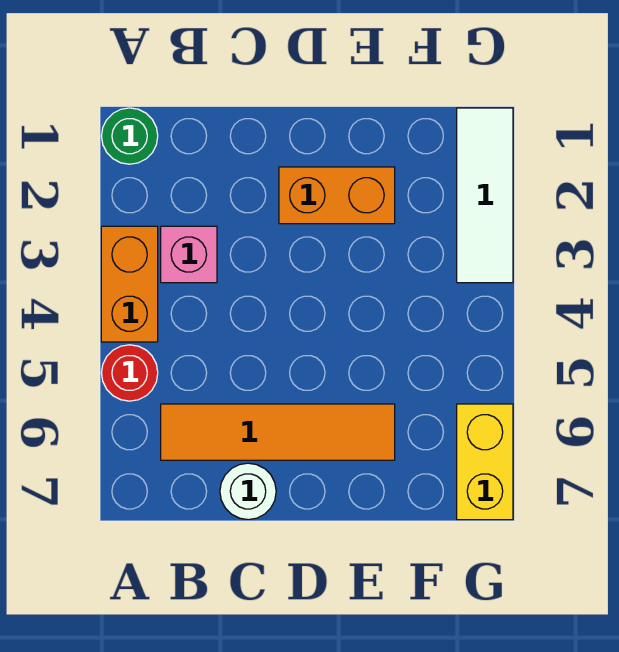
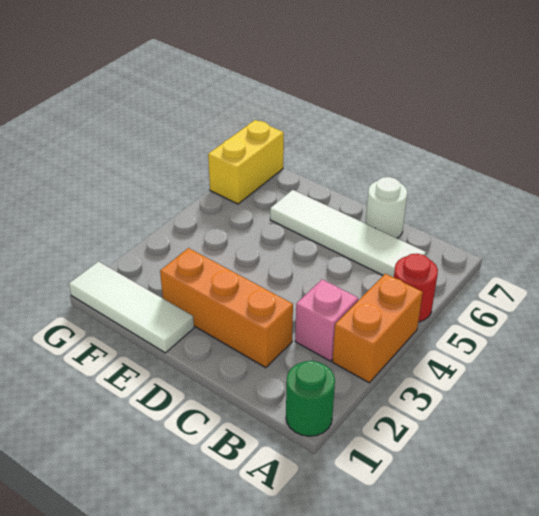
orange tile B6:E6 level 1 -> white tile B6:E6 level 1
orange brick D2:E2 level 1 -> orange brick C2:E2 level 1
white tile G1:G3 level 1 -> white tile E1:G1 level 1

